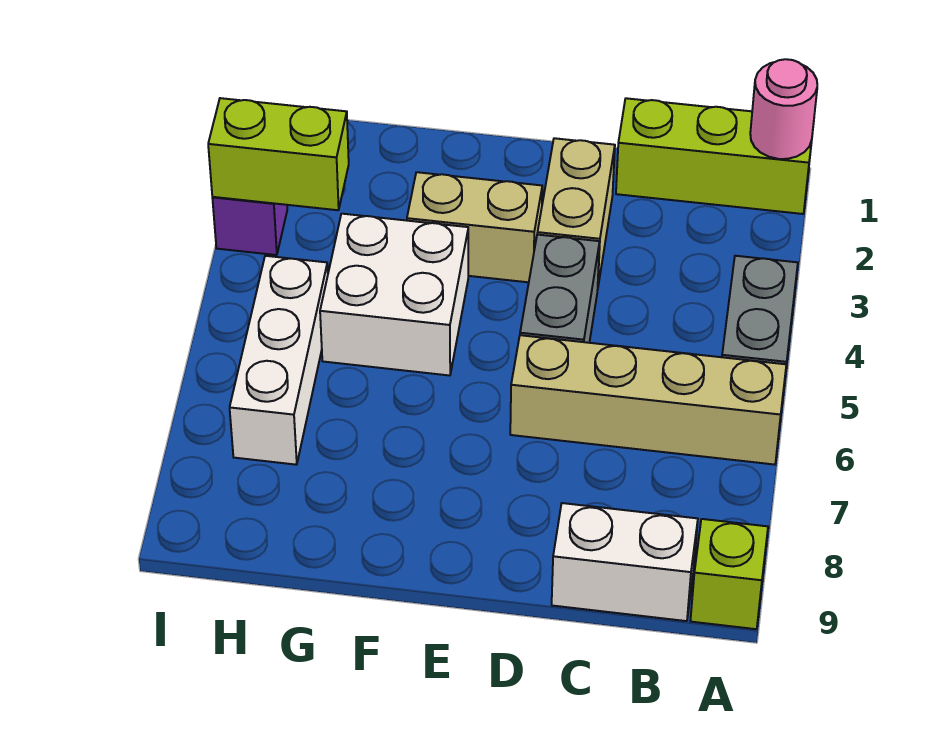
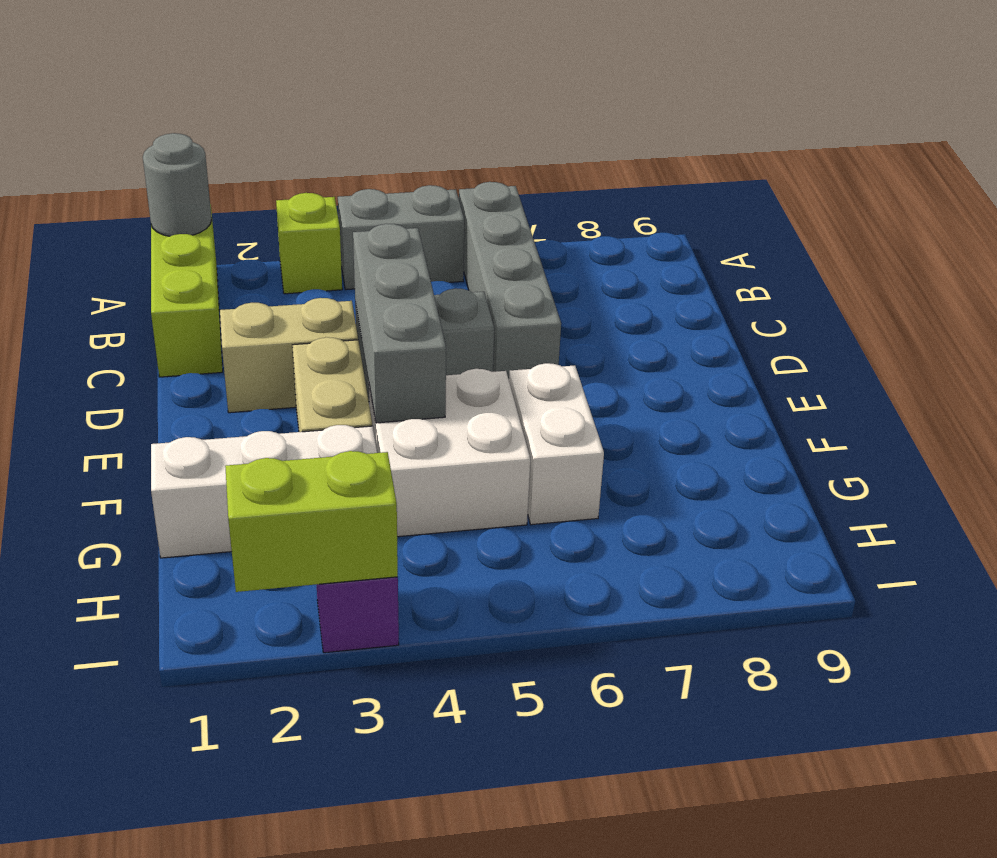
pink round brick A1 level 2 -> grey round brick A1 level 2
tan brick A6:D6 level 1 -> grey brick A6:D6 level 1
lime brick A9 level 1 -> lime brick A3 level 1
white brick B9:C9 level 1 -> white brick F6:G6 level 1
none -> grey brick D4:F4 level 2
lime brick H3:I3 level 2 -> lime brick I2:I3 level 2
white brick H5:H7 level 1 -> white brick G1:G3 level 1

